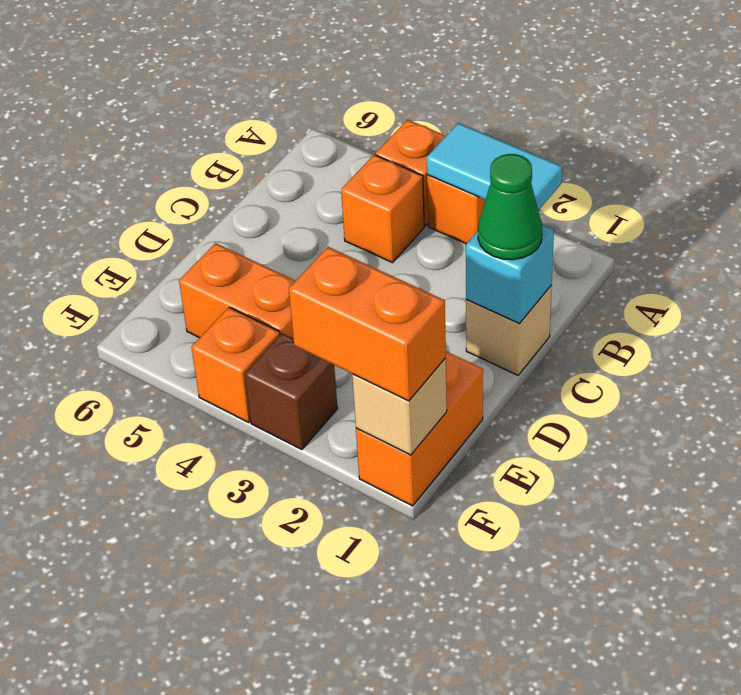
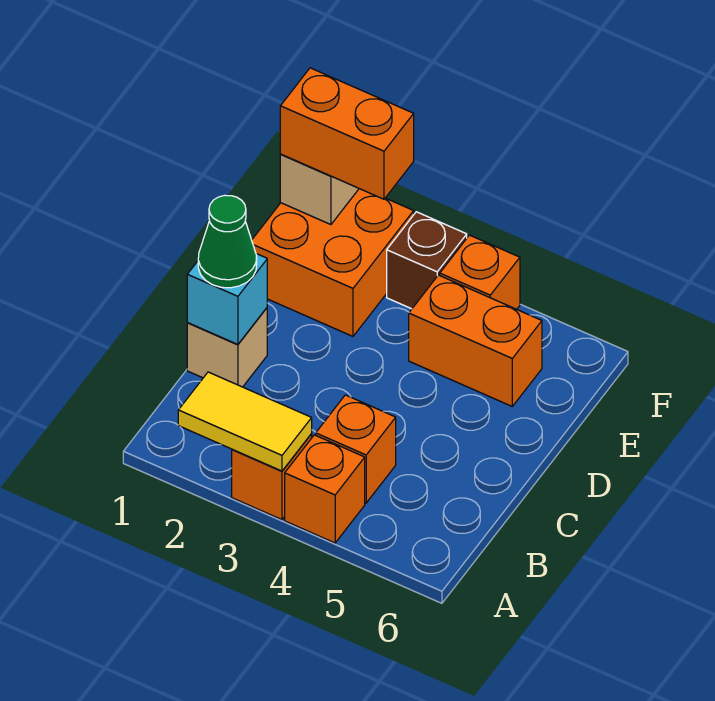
cyan tile A2:A3 level 2 -> yellow tile A2:A3 level 2
orange brick E1:F1 level 1 -> orange brick E1:F2 level 1

